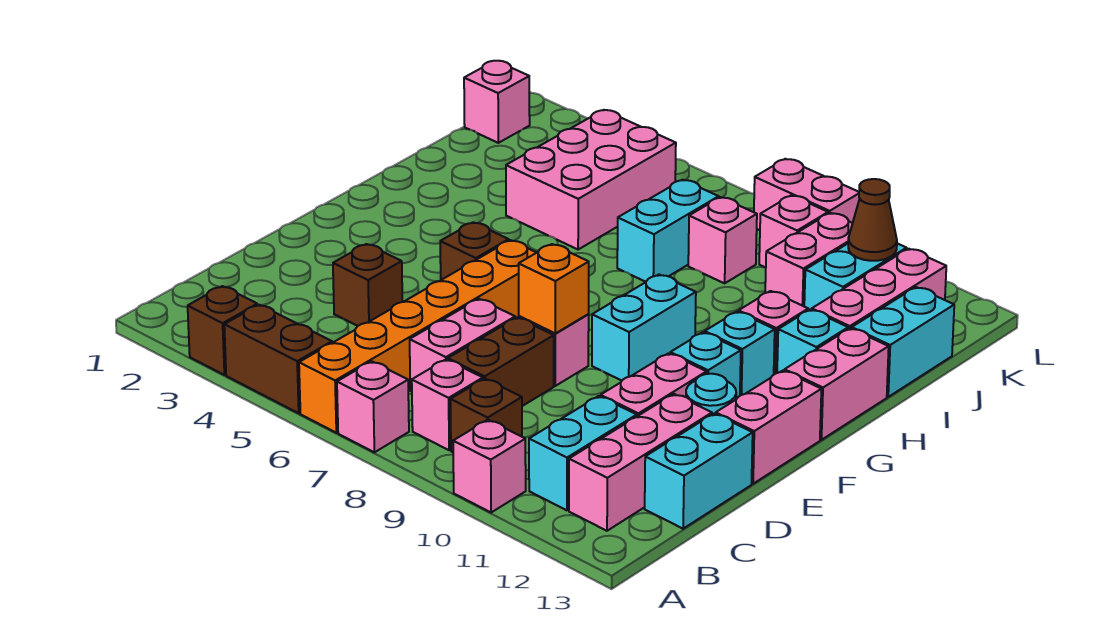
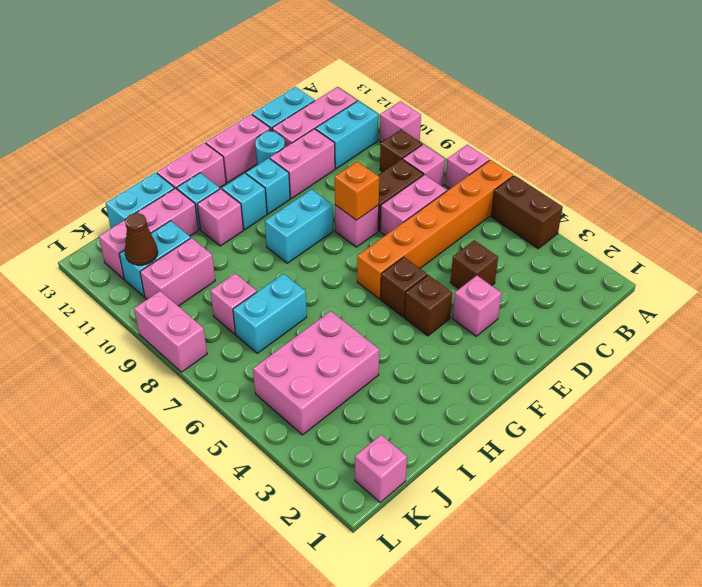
brown brick A3 level 1 -> brown brick F4 level 1
pink brick K9 level 1 -> pink brick E3 level 1

